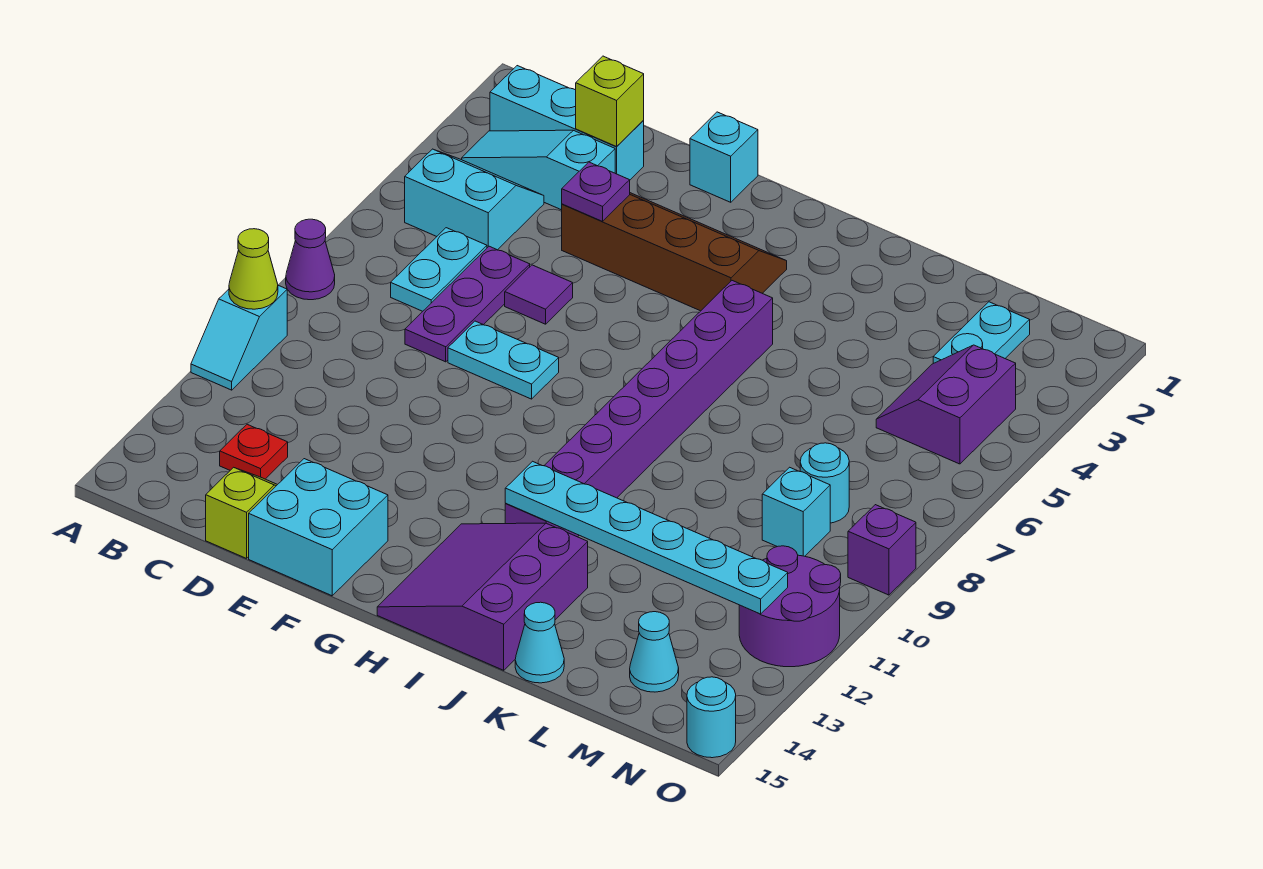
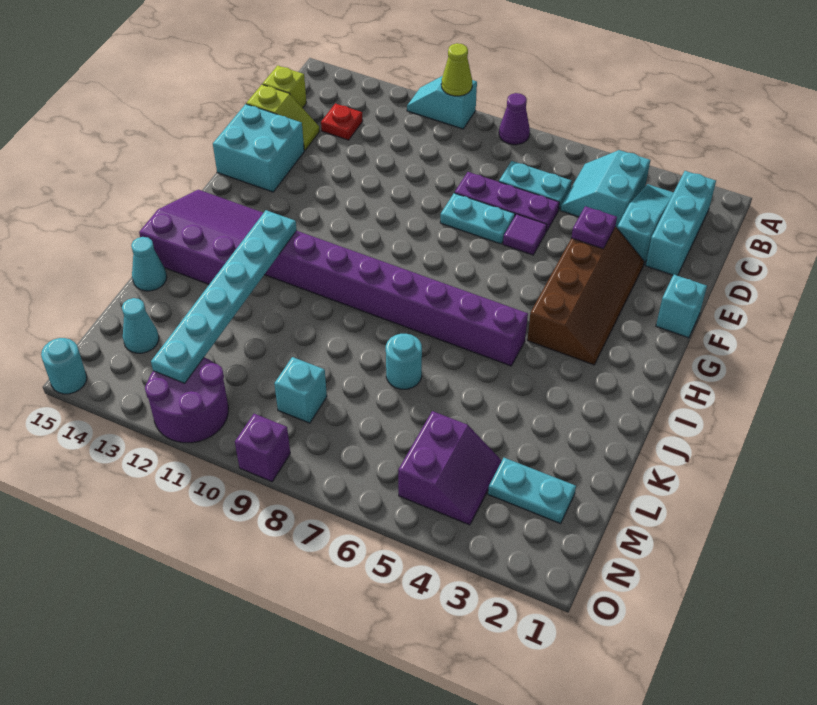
cyan slope B4:C5 level 1 top 5 -> cyan slope B4:C5 level 1 top 4
lime brick D2 level 2 -> lime brick C15 level 1
cyan plate E8:F8 level 1 -> cyan plate E7:E8 level 1
purple slope M4:N5 level 1 top N -> purple slope M4:N5 level 1 top 5
cyan round brick M8 level 1 -> cyan round brick K7 level 1

